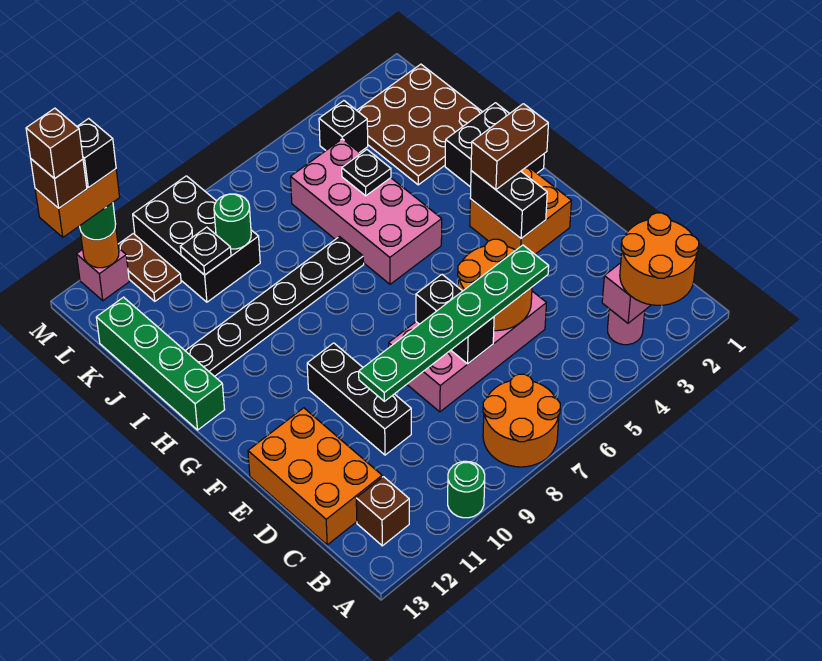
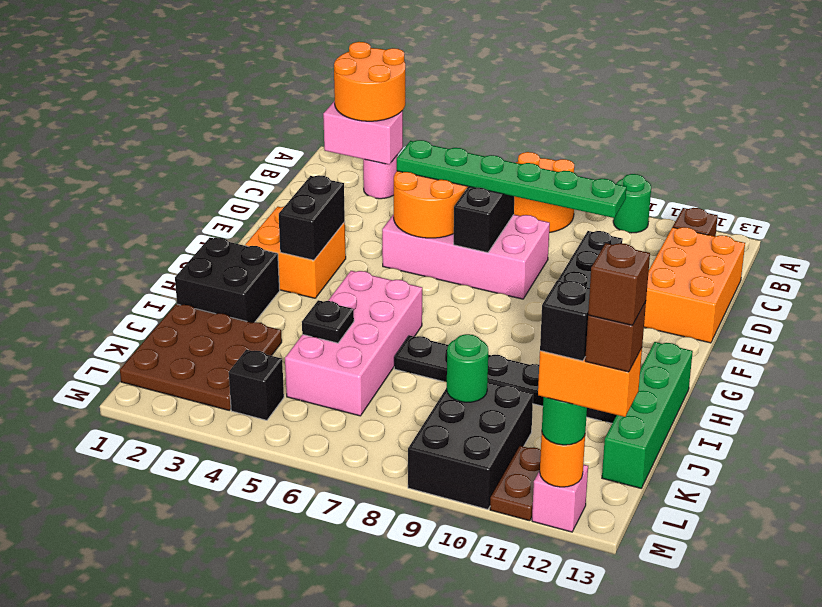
brown brick G2:G3 level 3 -> none
black plate K10 level 2 -> none

